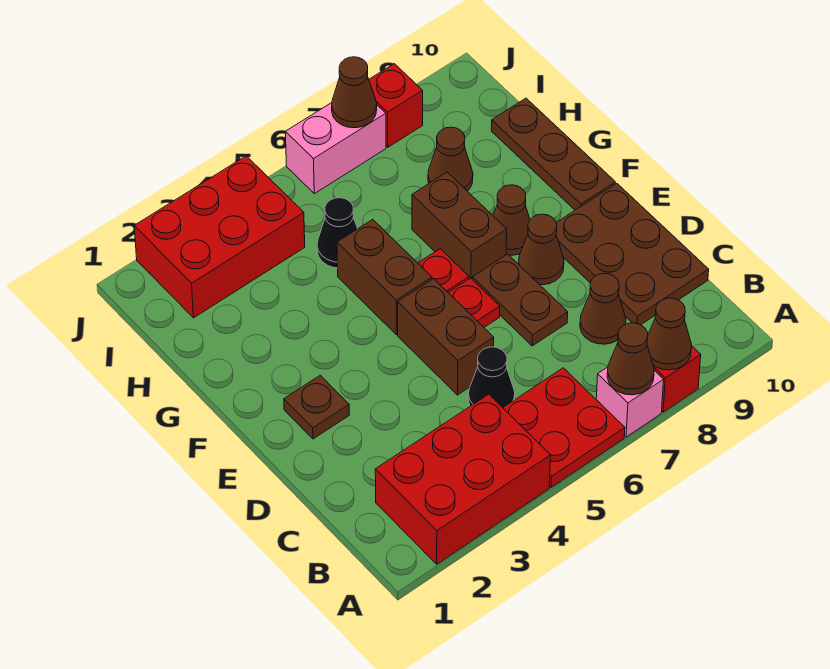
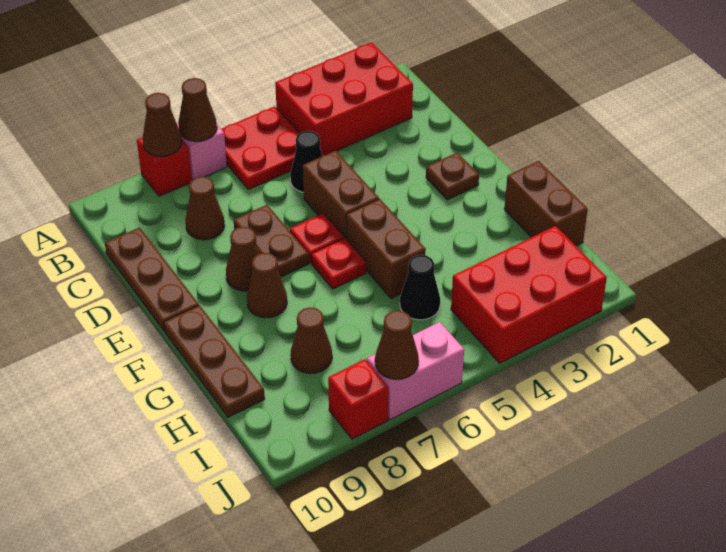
brown plate C9:E10 level 1 -> brown plate C10:E10 level 1
brown brick F7:G7 level 1 -> brown brick G1:H1 level 1

